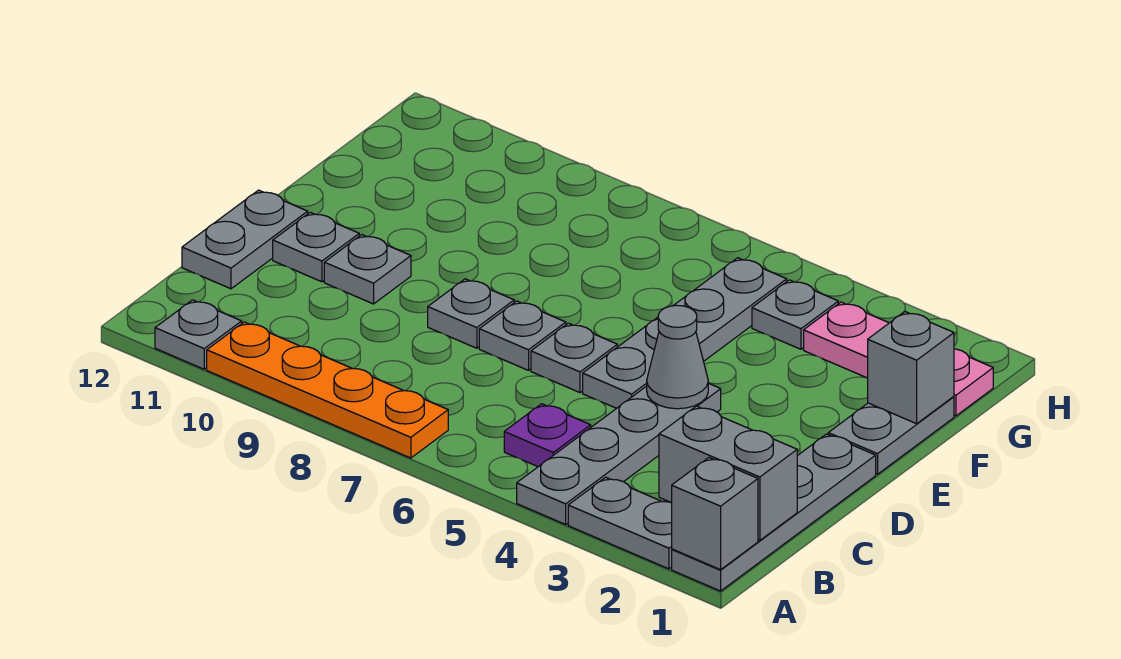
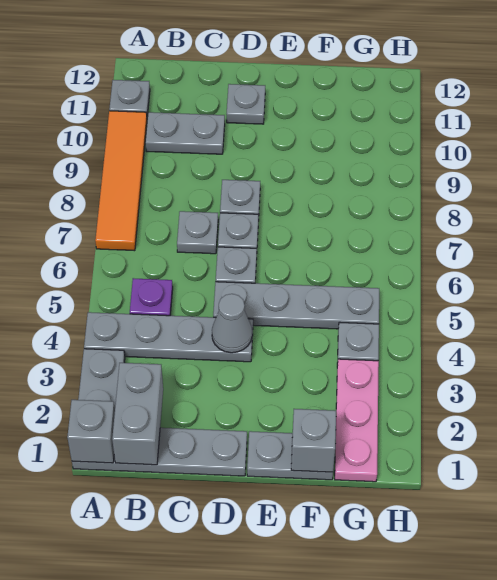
orange plate A7:A10 level 1 -> orange tile A7:A10 level 1
grey plate C12:D12 level 1 -> grey plate B10:C10 level 1
grey plate D10 level 1 -> grey plate C7 level 1

